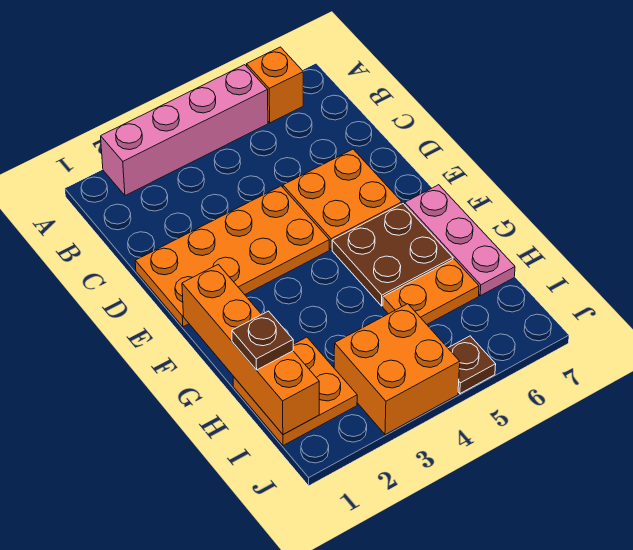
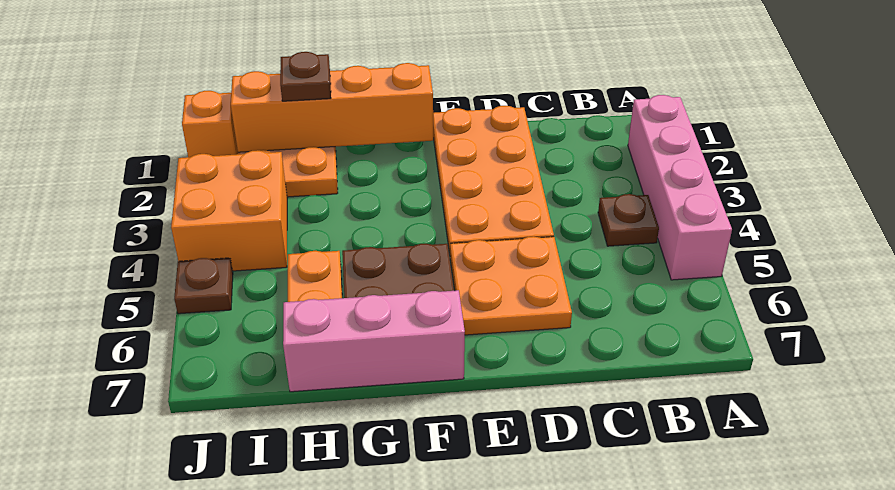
orange brick A6 level 1 -> orange brick J1 level 1
none -> brown plate B4 level 1
pink plate F7:H7 level 1 -> pink brick F7:H7 level 1

